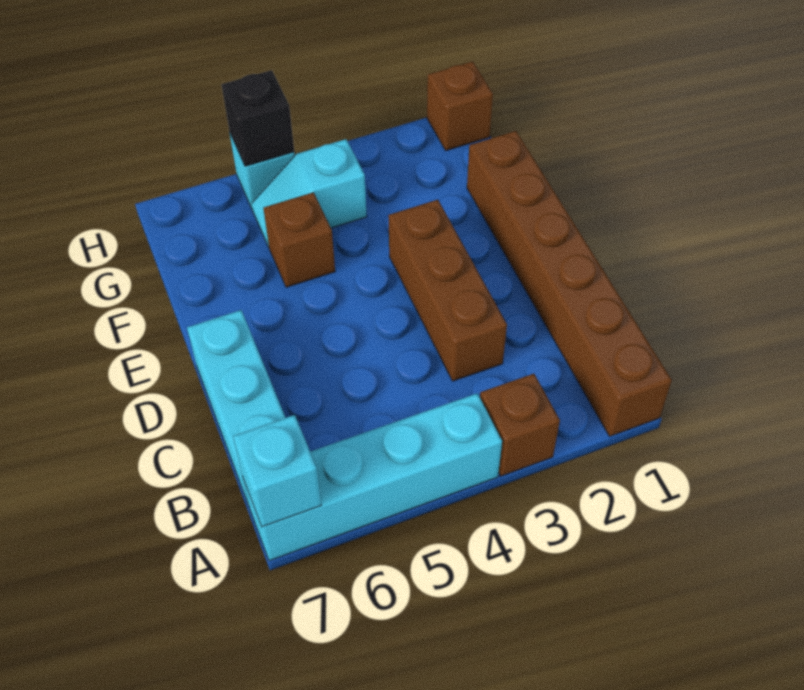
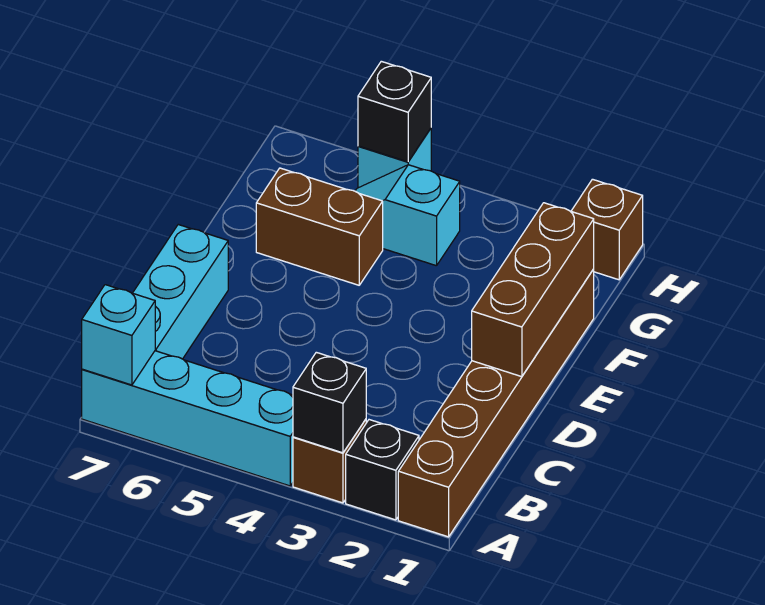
none -> black brick A2 level 1
none -> black brick A3 level 2
brown brick C3:E3 level 1 -> brown brick D1:F1 level 2
brown brick F5 level 1 -> brown brick F5:F6 level 1

